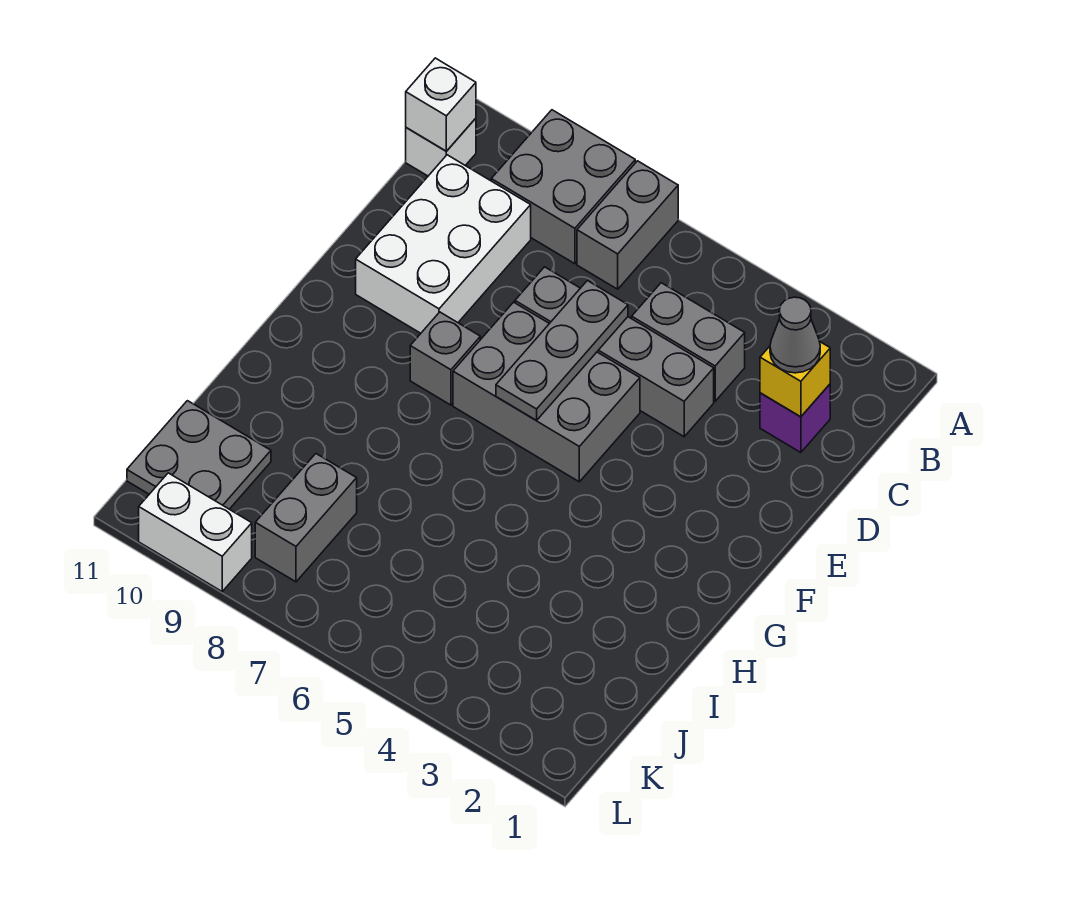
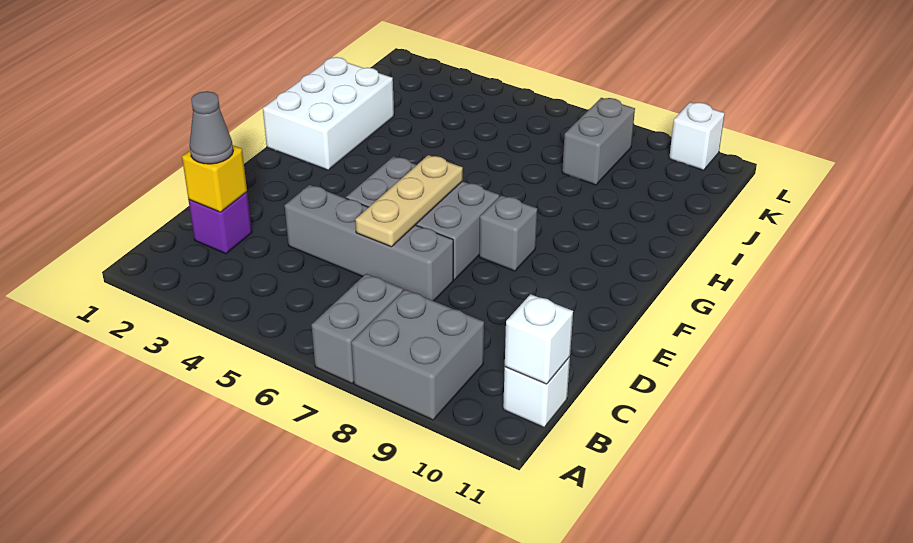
grey brick C4:C5 level 1 -> none
white brick C9:E10 level 1 -> white brick G1:I2 level 1
grey plate D6:F6 level 2 -> tan plate D6:F6 level 2
grey plate J10:K11 level 1 -> none
white brick L9:L10 level 1 -> white brick L10 level 1

